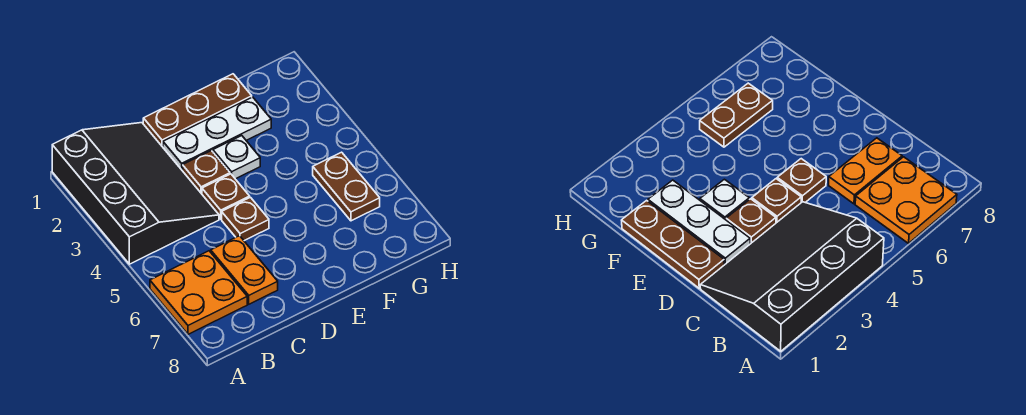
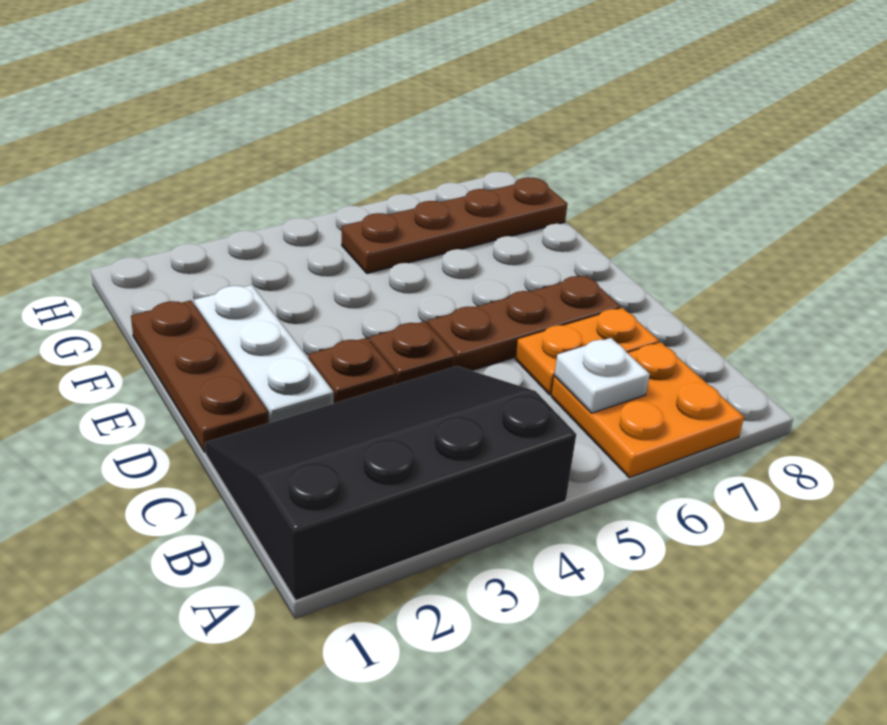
brown plate D5 level 1 -> brown plate D5:D7 level 1
white plate E3 level 1 -> white plate B6 level 2
brown plate G5:G6 level 1 -> brown plate G5:G8 level 1

